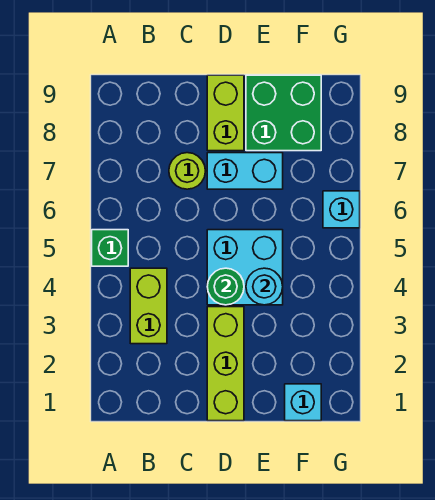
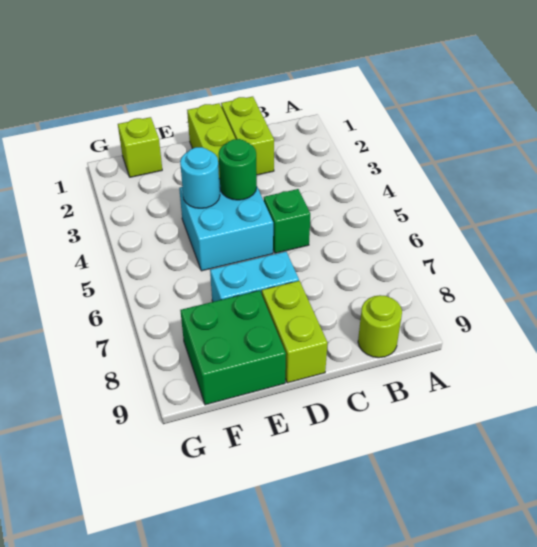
green brick A5 level 1 -> green brick C5 level 1
lime brick B3:B4 level 1 -> lime brick C1:C2 level 1
lime round brick C7 level 1 -> lime round brick B9 level 1
cyan brick F1 level 1 -> lime brick F1 level 1
cyan brick G6 level 1 -> none

